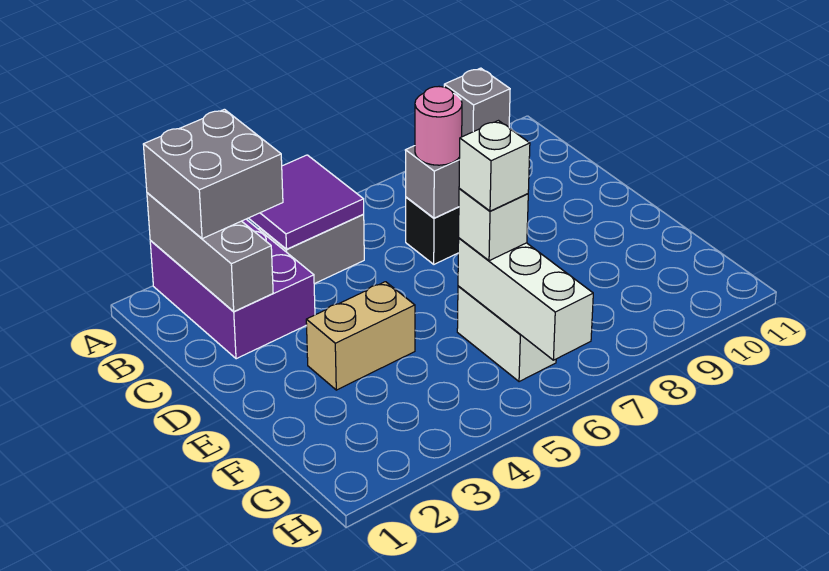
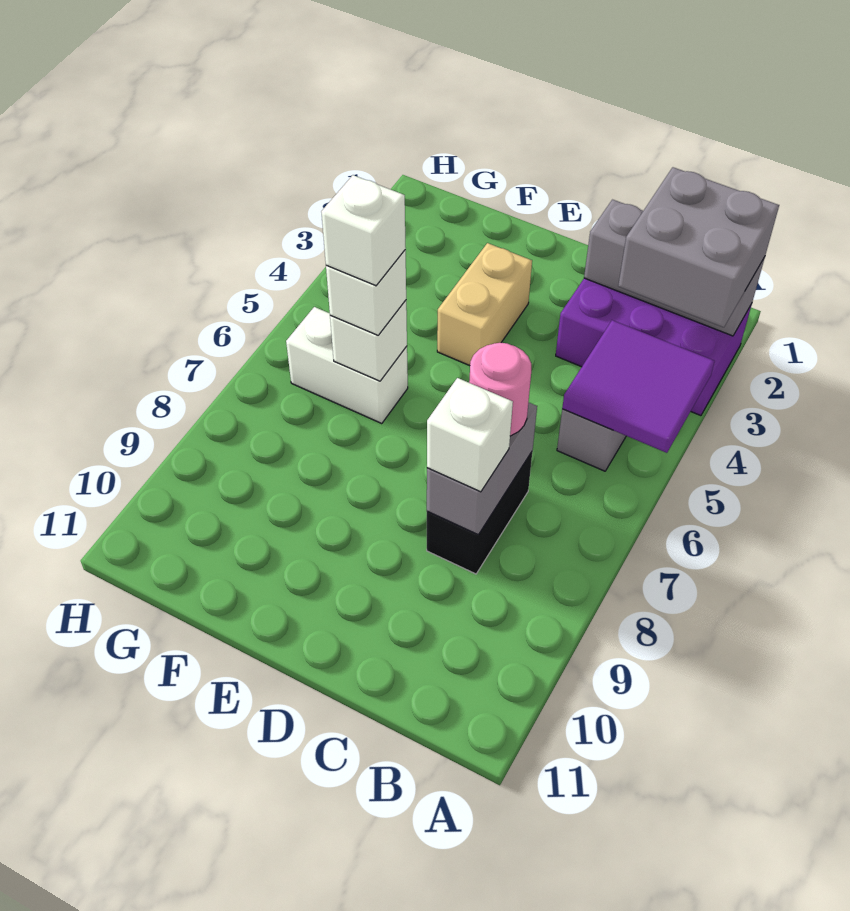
grey brick C8 level 3 -> white brick C8 level 3
white brick F6:H6 level 2 -> white brick F6 level 2

